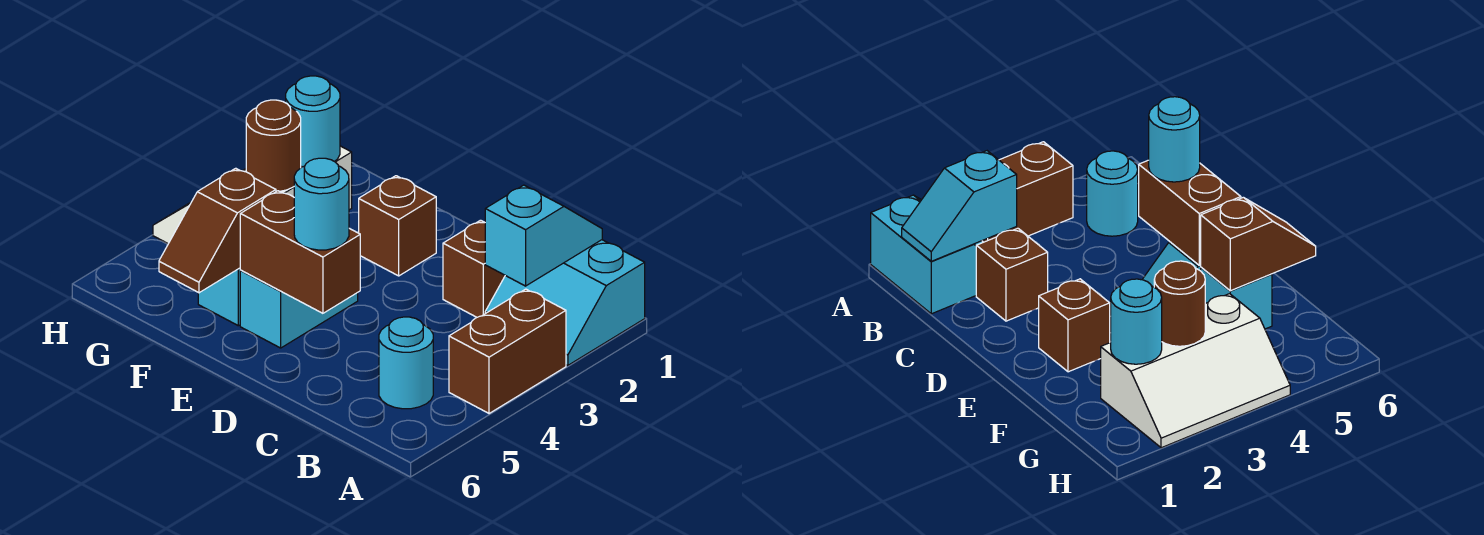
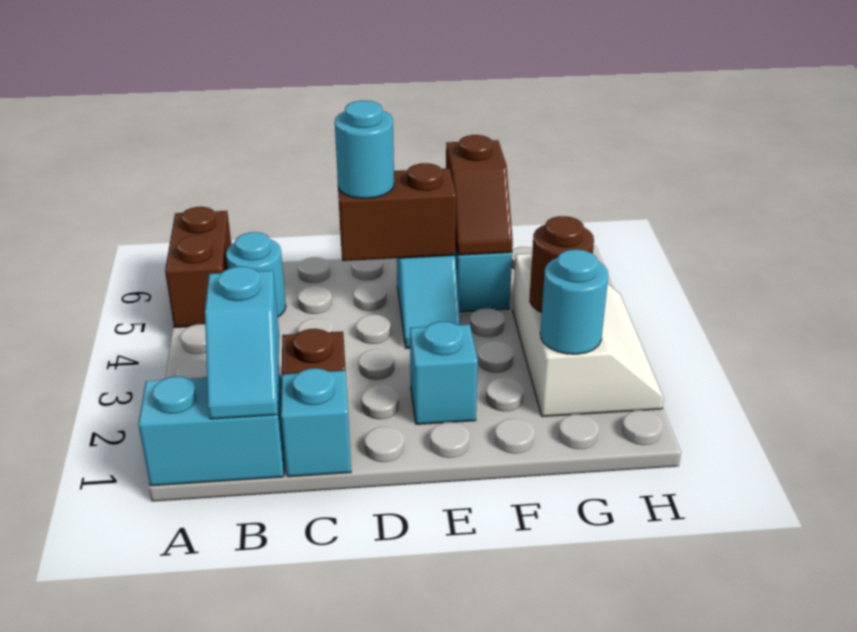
brown brick A3:A4 level 1 -> brown brick A5:A6 level 1
none -> cyan brick C1 level 1
brown brick E2 level 1 -> cyan brick E2 level 1
brown slope F5:F6 level 2 top 5 -> brown slope F5:F6 level 2 top 6

